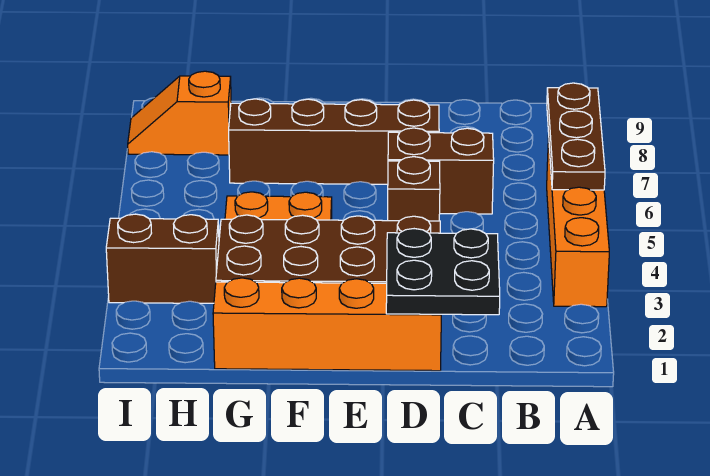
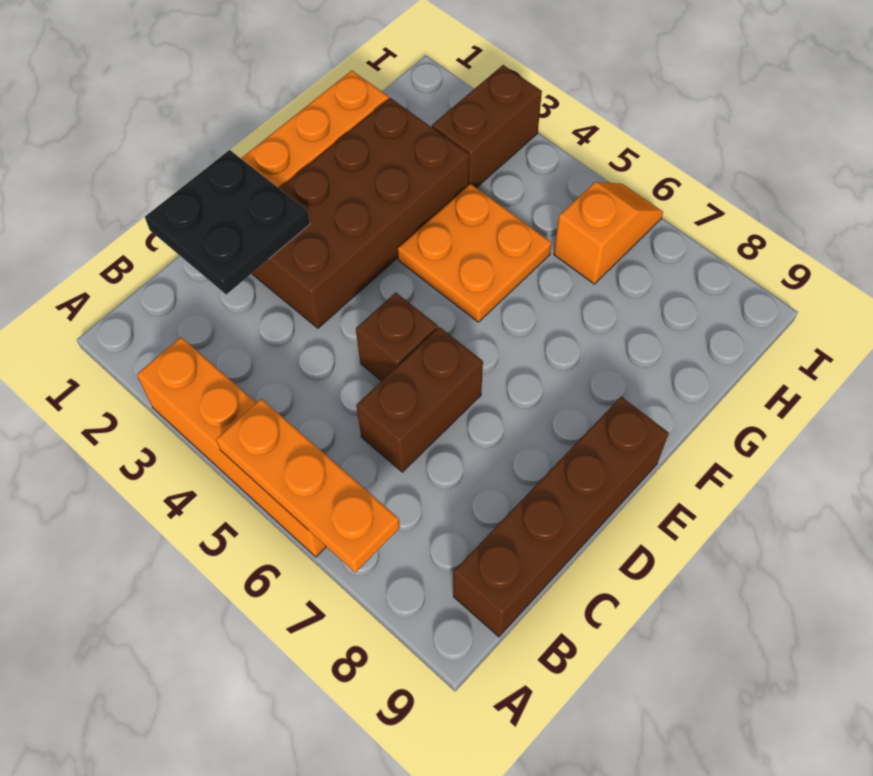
brown plate A5:A7 level 2 -> orange plate A5:A7 level 2
brown brick D7:G7 level 1 -> brown brick B9:E9 level 1
orange slope H8:I8 level 1 top H -> orange slope H6:I6 level 1 top H

